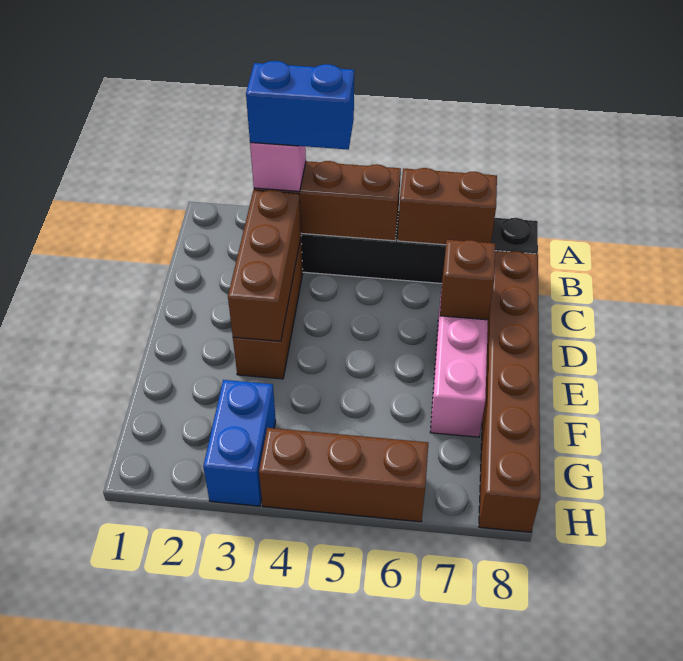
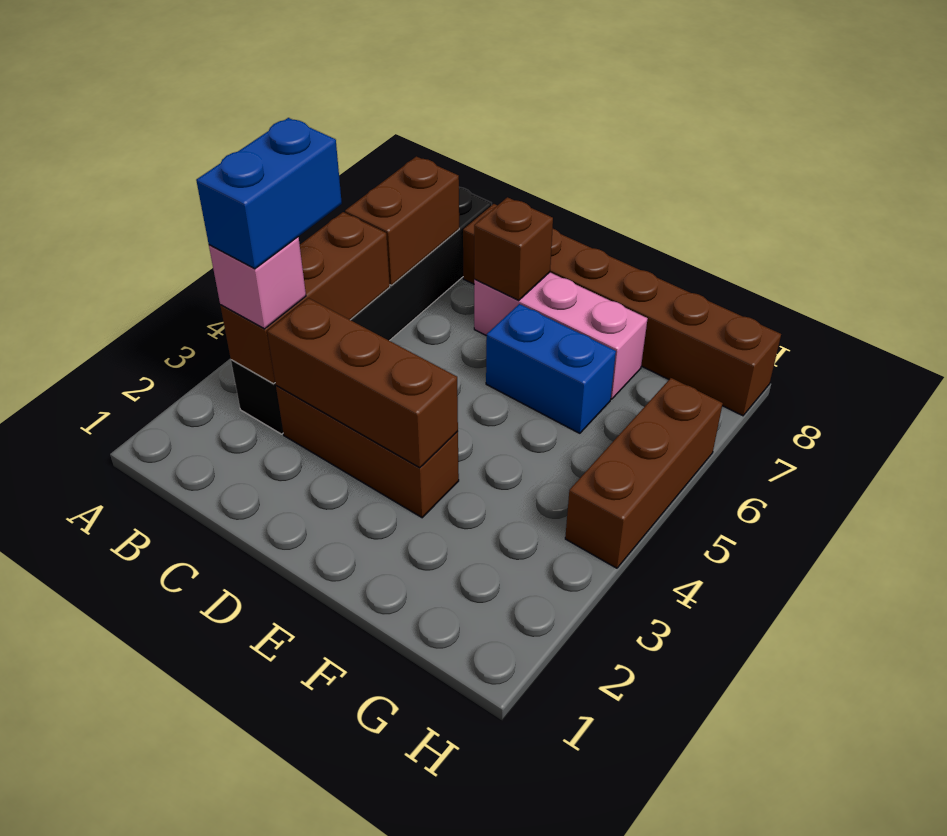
blue brick G3:H3 level 1 -> blue brick E6:F6 level 1

